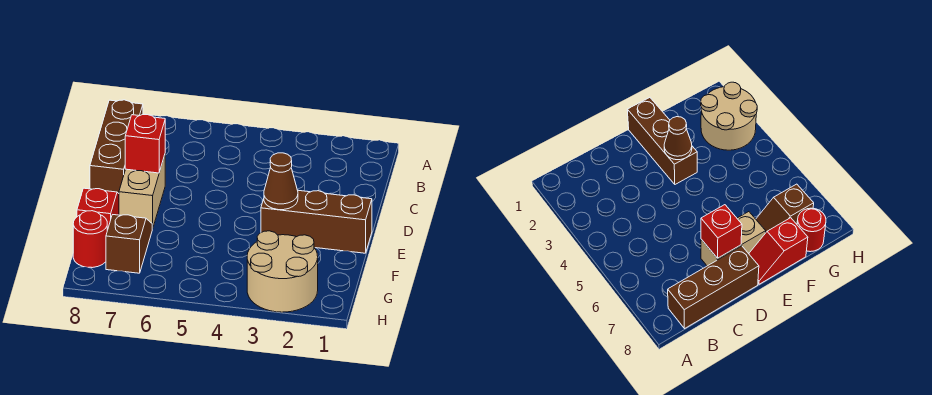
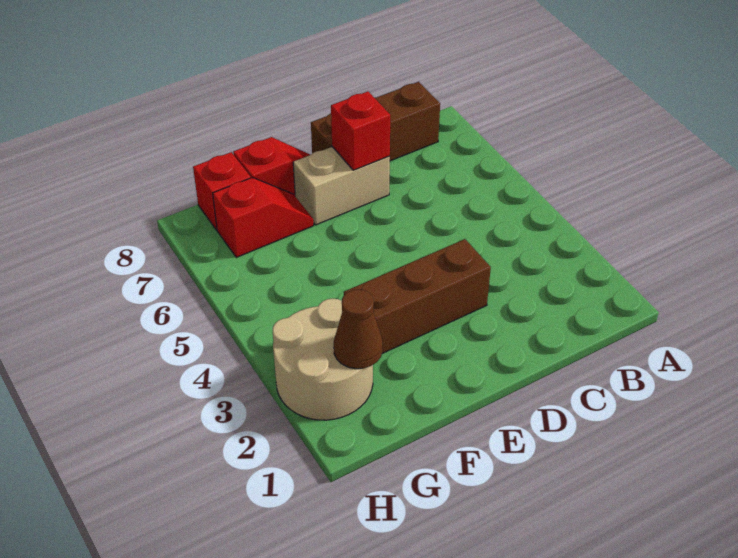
brown brick E1:E3 level 1 -> brown brick D3:F3 level 1
brown cone E3 level 2 -> brown cone G2 level 2
brown slope F7:G7 level 1 top G -> red slope F7:G7 level 1 top G
red round brick G8 level 1 -> red brick G8 level 1

